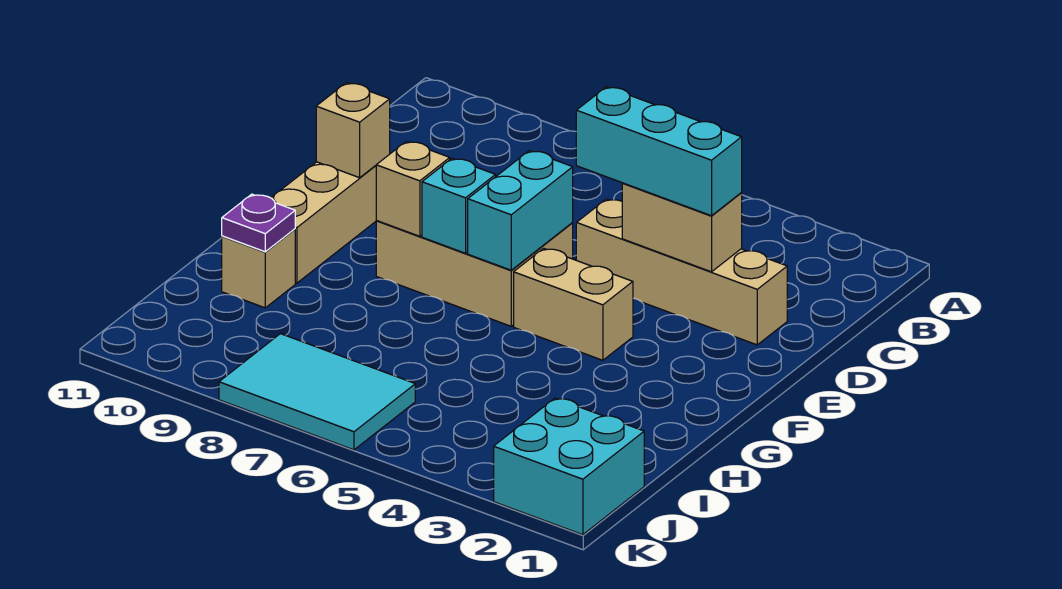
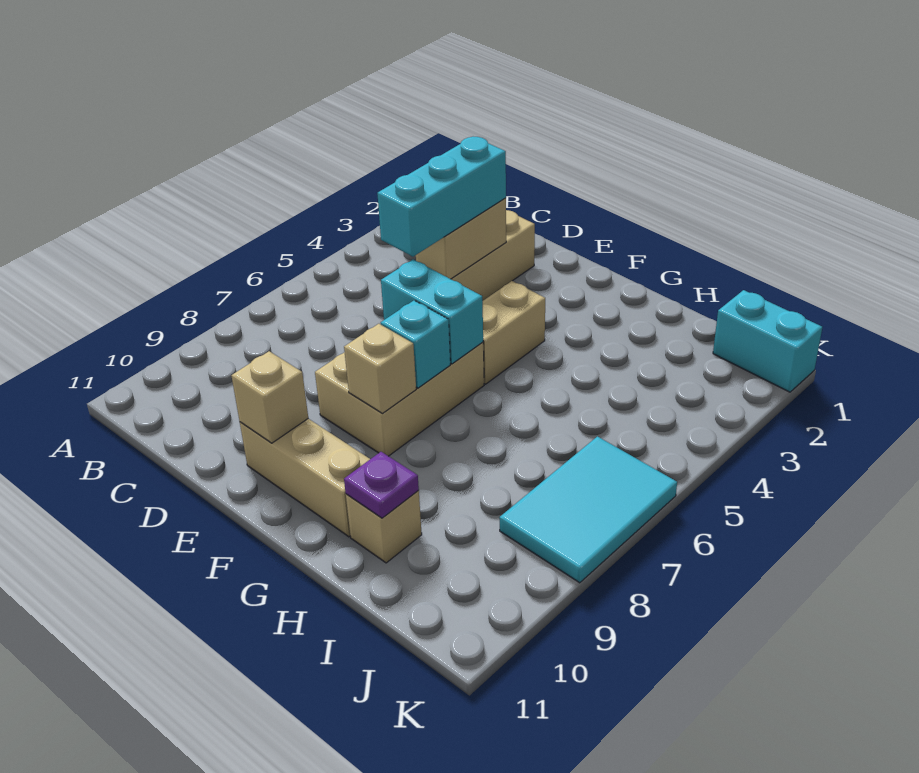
cyan brick J1:K2 level 1 -> cyan brick J1:K1 level 1

